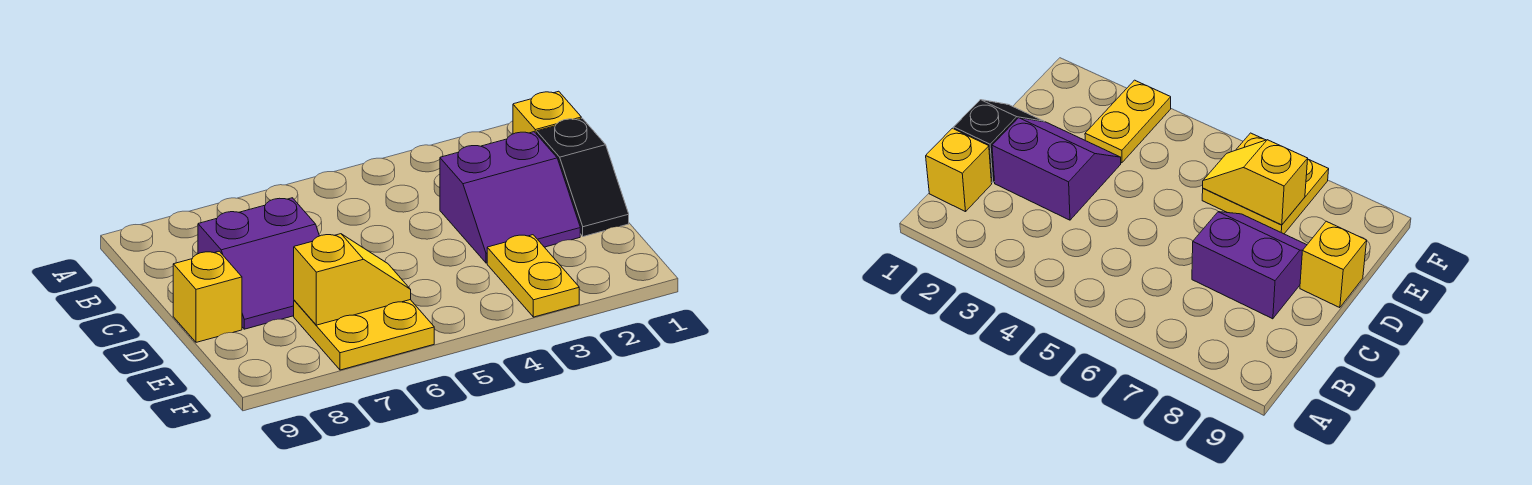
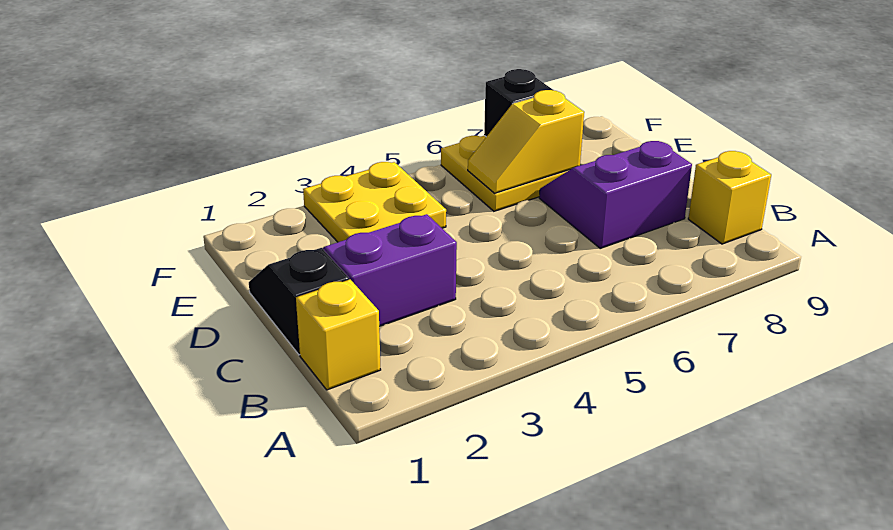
yellow brick D9 level 1 -> yellow brick B9 level 1
yellow plate E3:F3 level 1 -> yellow plate E3:F4 level 1
none -> black brick F7 level 2

